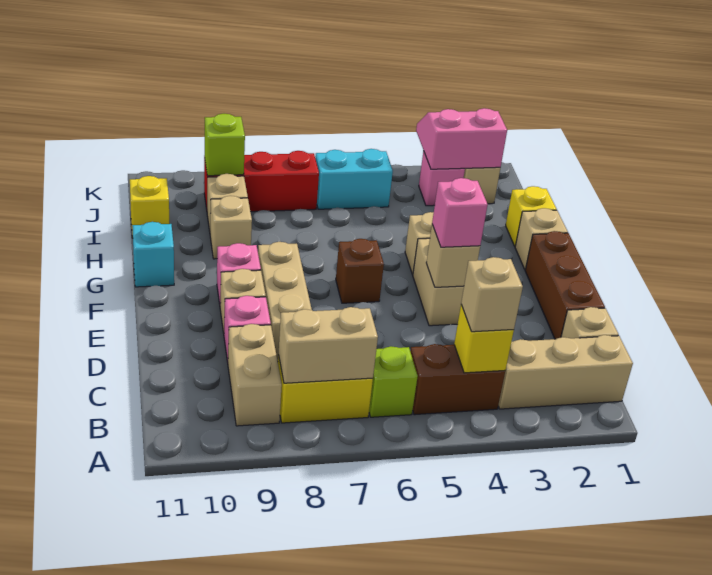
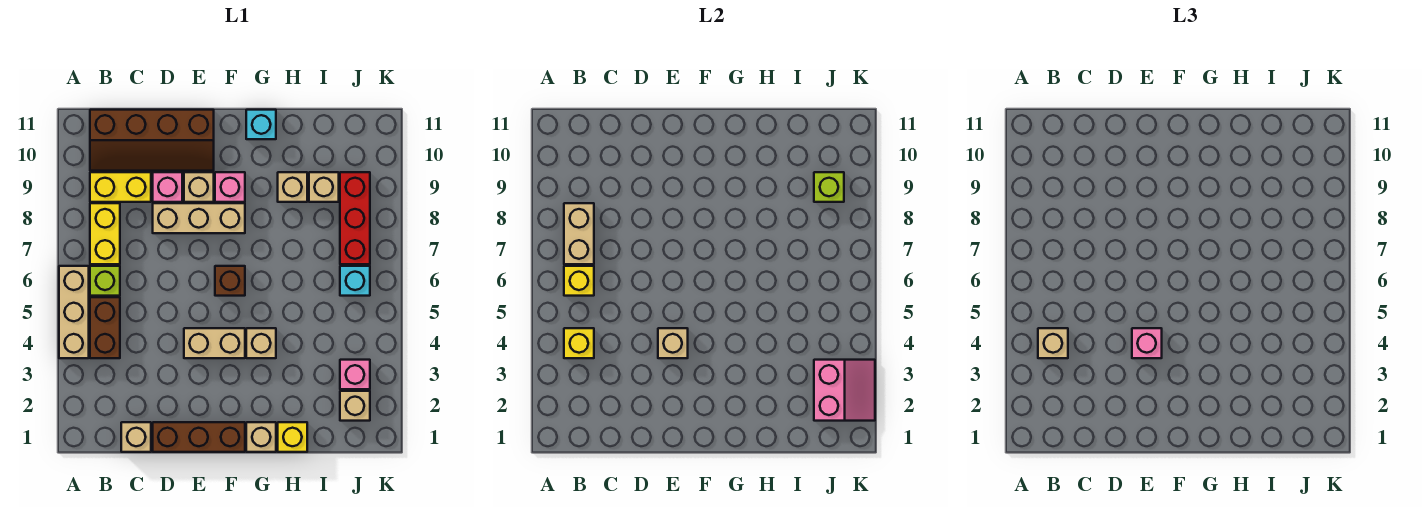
tan brick B1:B3 level 1 -> tan brick A4:A6 level 1
tan brick B9:C9 level 1 -> yellow brick B9:C9 level 1
none -> brown slope B10:E11 level 1 top 11
yellow brick I11 level 1 -> yellow brick B6 level 2
cyan brick J5:J6 level 1 -> cyan brick J6 level 1

